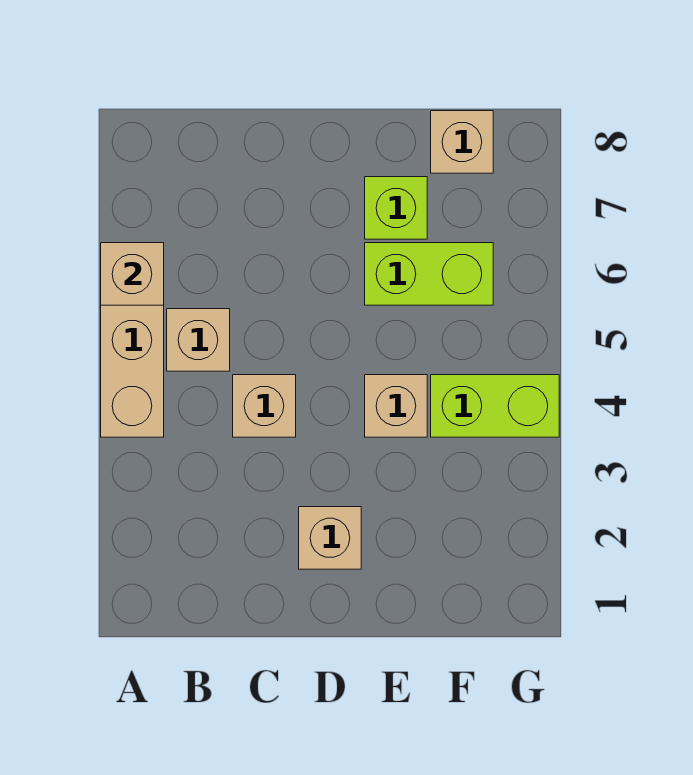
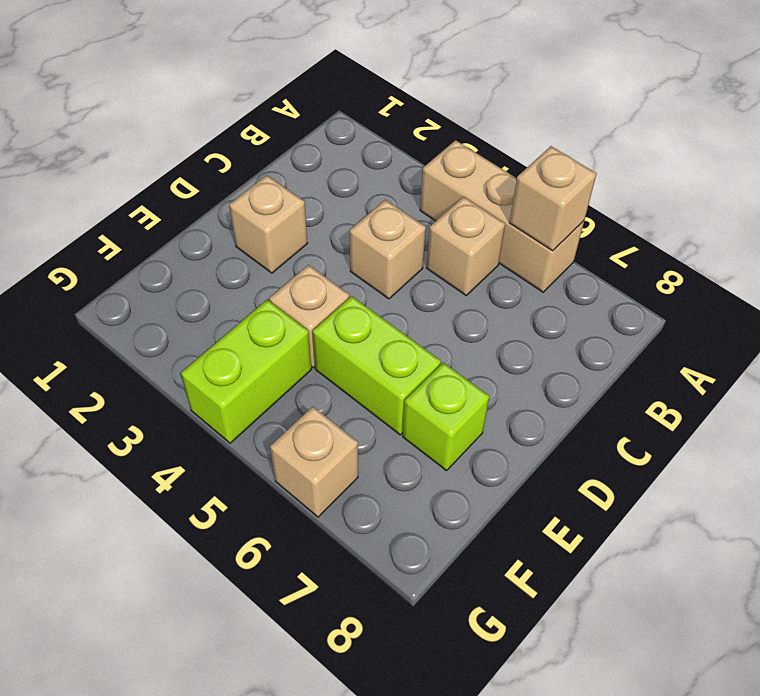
lime brick E6:F6 level 1 -> lime brick E5:E6 level 1
tan brick F8 level 1 -> tan brick G6 level 1

